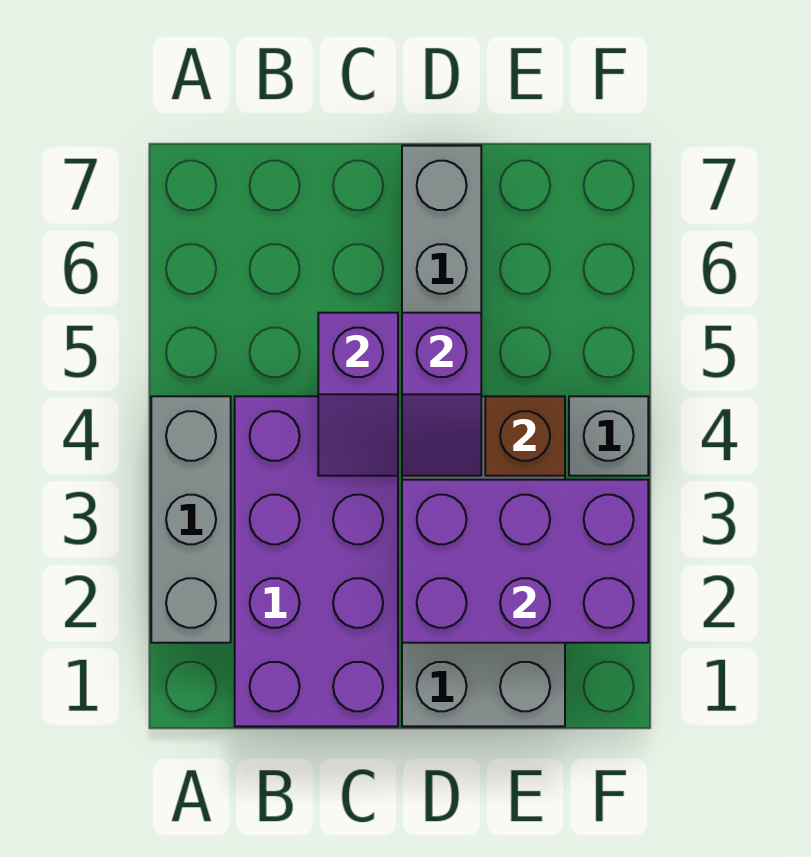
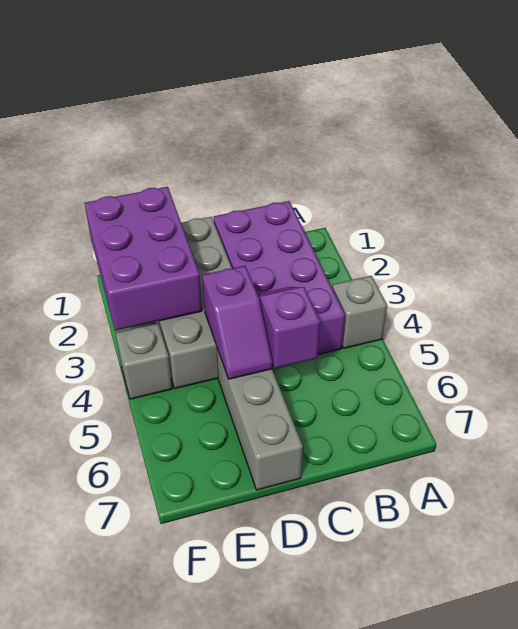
grey brick A2:A4 level 1 -> grey brick A4 level 1
purple brick D2:F3 level 2 -> purple brick E1:F3 level 2
purple slope D4:D5 level 2 top 5 -> purple slope D4:D5 level 2 top 4
brown brick E4 level 2 -> none

